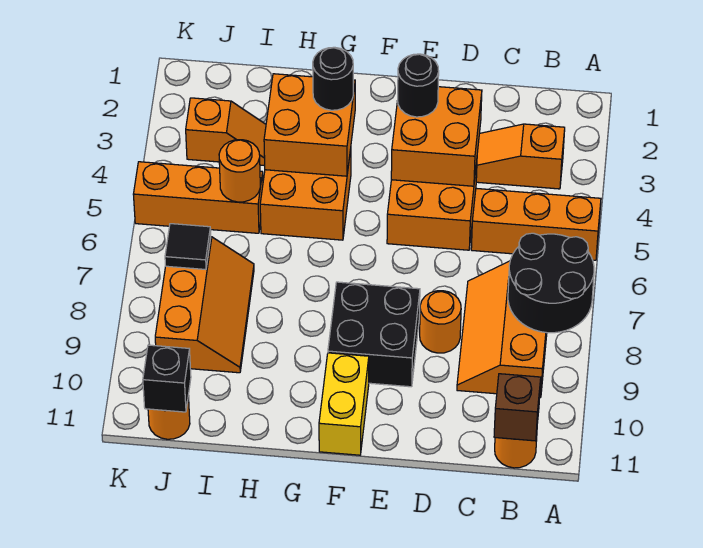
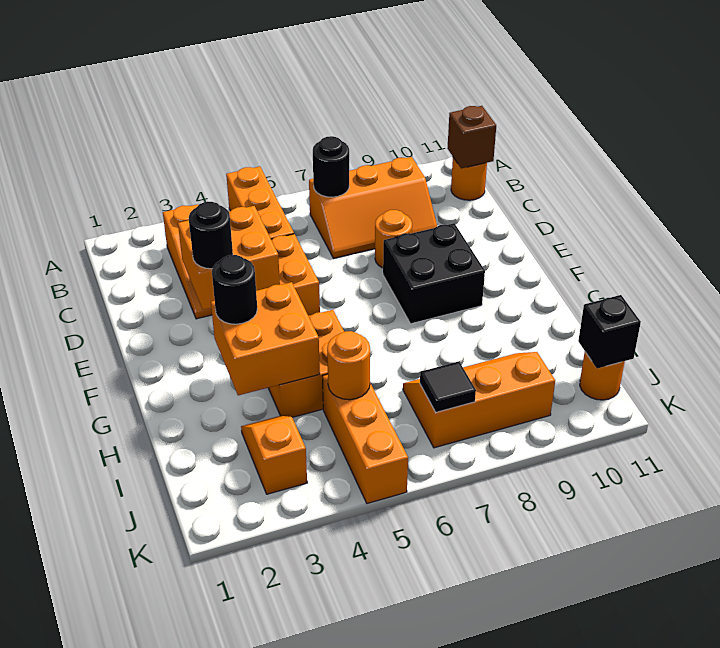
black round brick A7:B8 level 2 -> black round brick B7 level 2
yellow brick F10:F11 level 1 -> none

